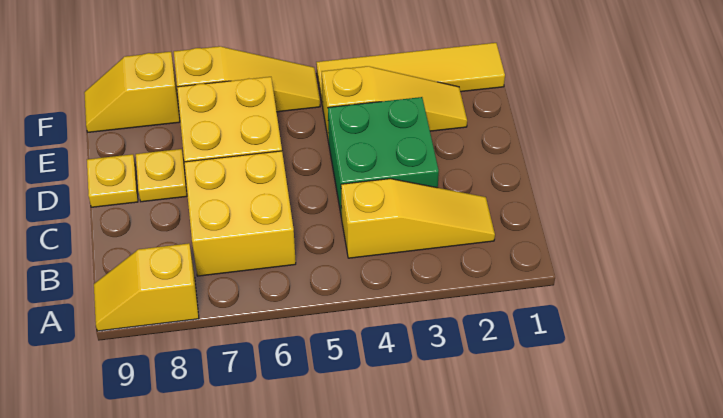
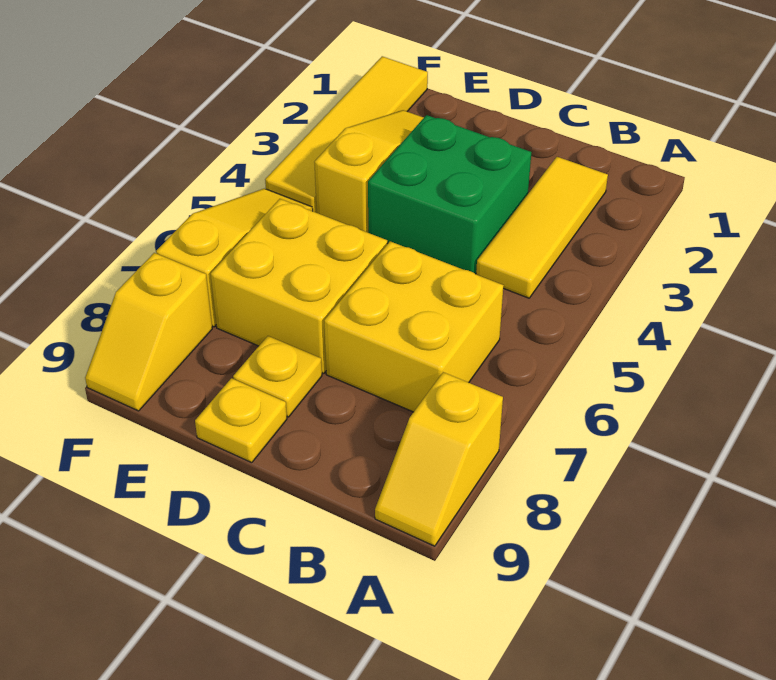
yellow slope B2:B4 level 1 top 4 -> yellow tile B2:B4 level 1

